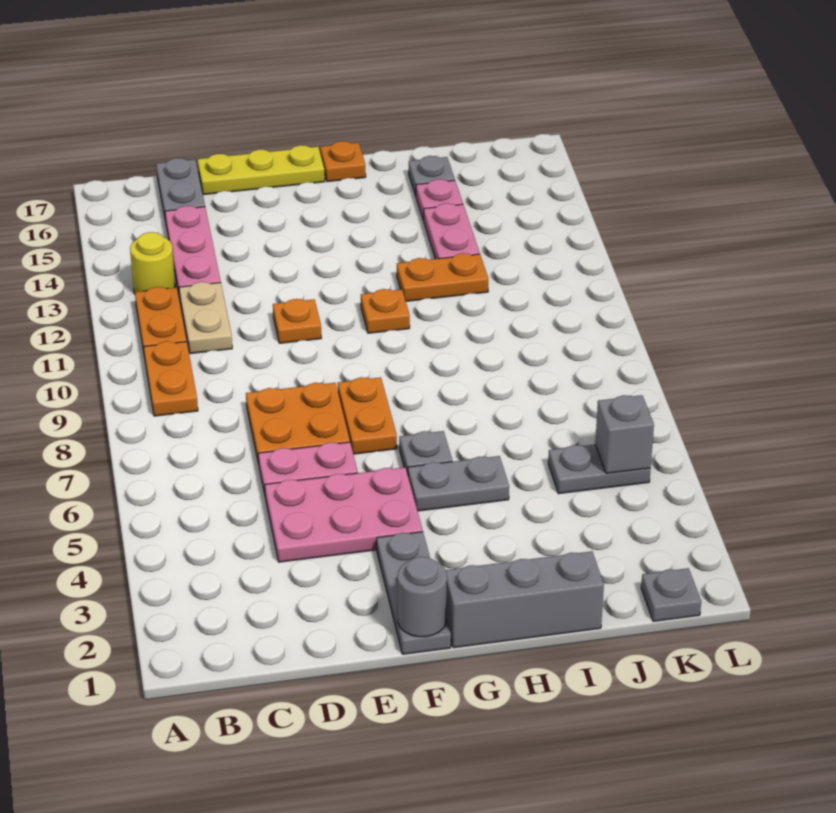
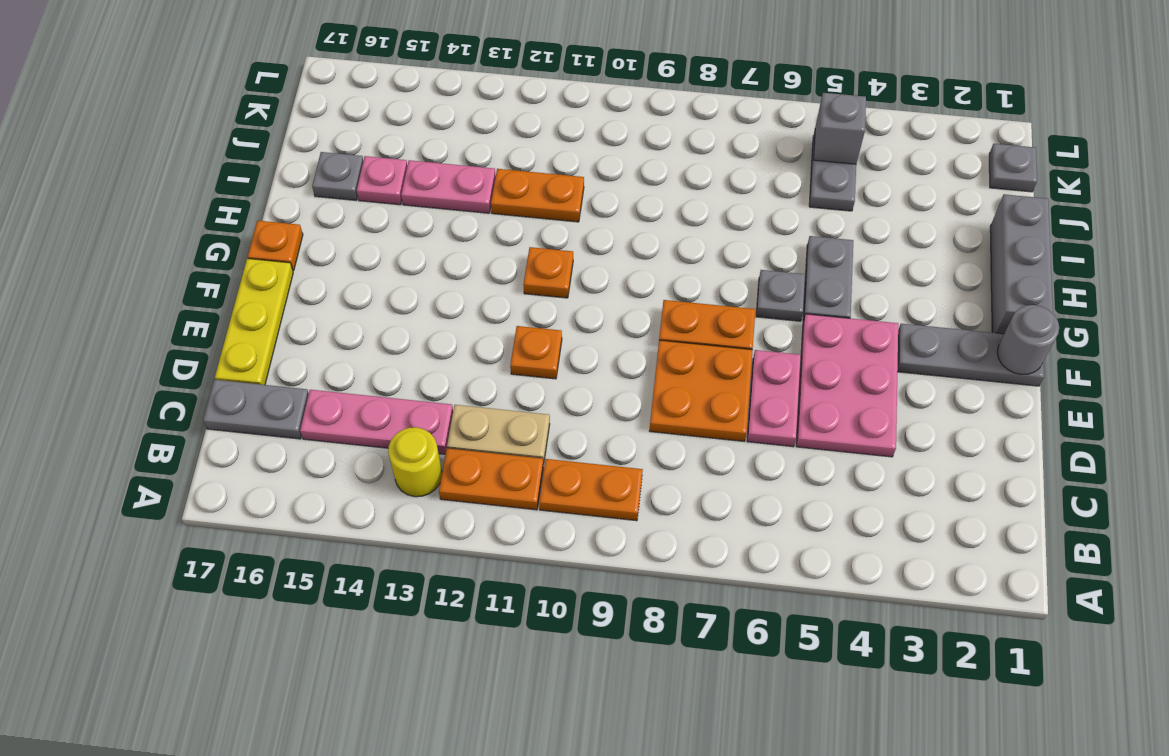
orange plate H12:I12 level 1 -> orange plate I11:I12 level 1

